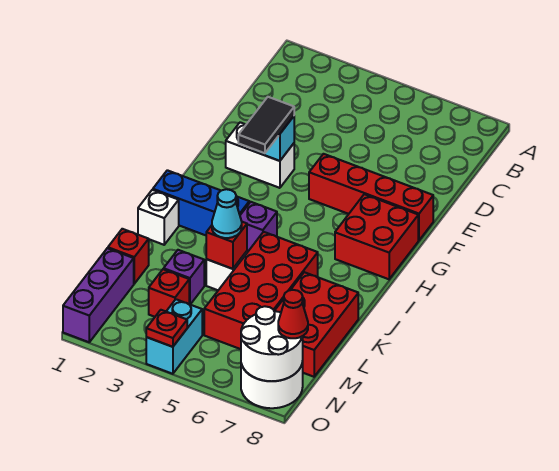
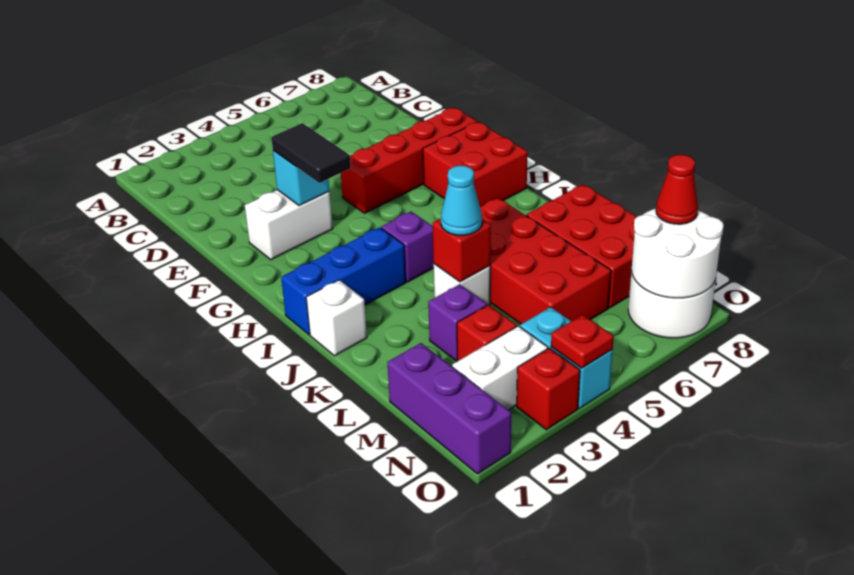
red brick L1 level 1 -> red brick O3 level 1
none -> white brick N2:N3 level 1

